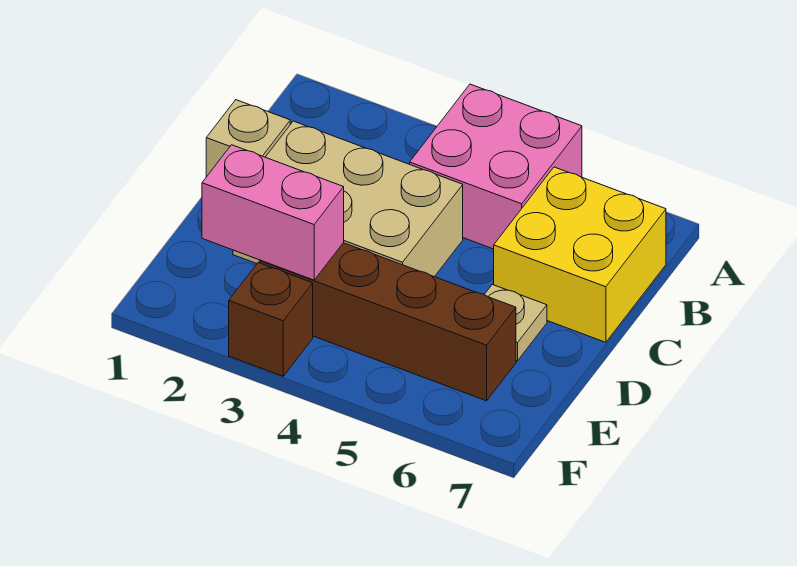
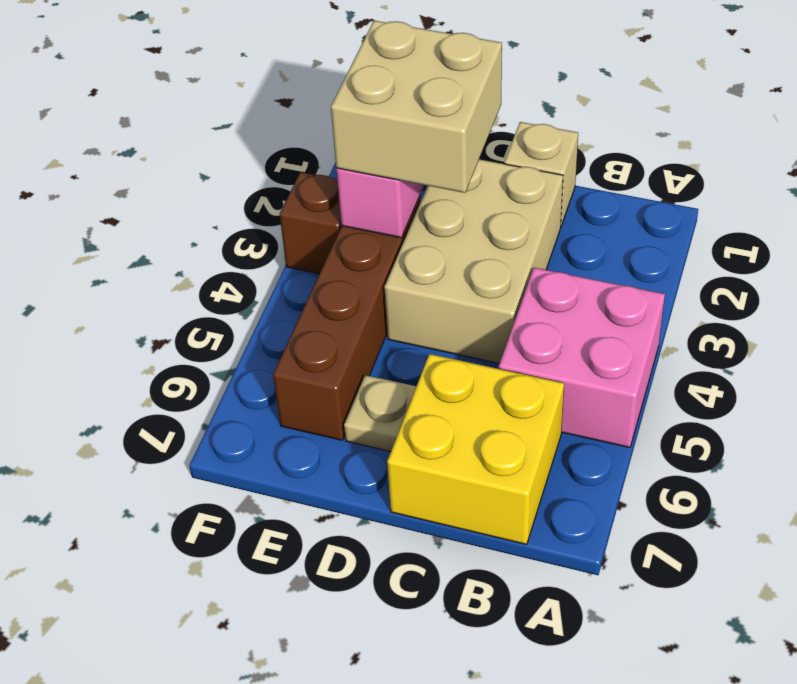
none -> tan brick D2:E3 level 3

